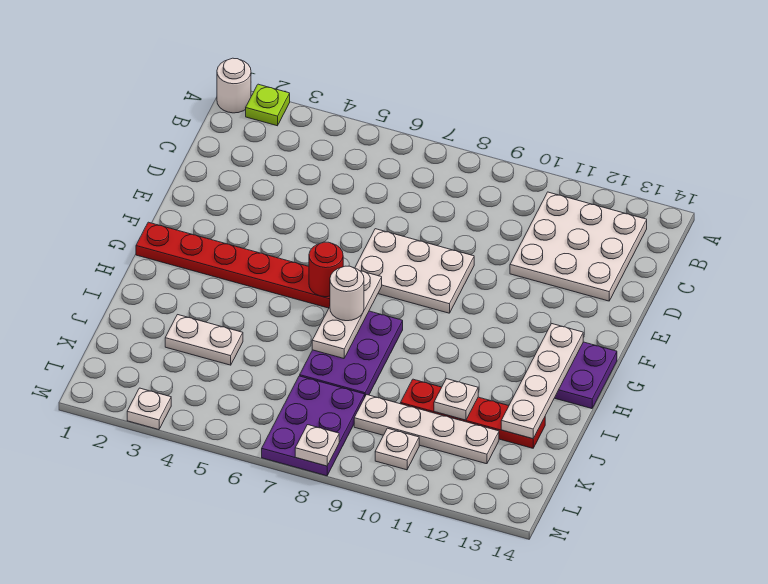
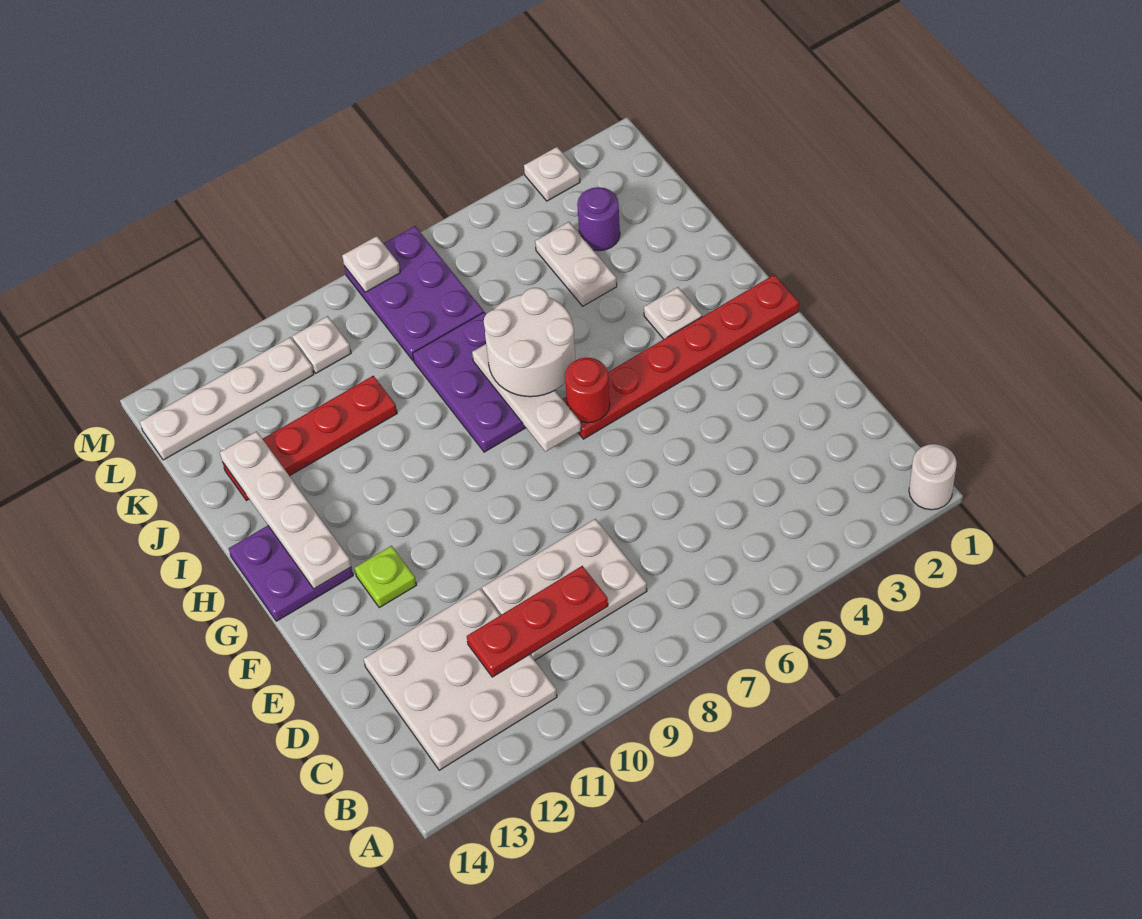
lime plate A2 level 1 -> lime plate F12 level 1
none -> red plate C9:C11 level 2
white plate E7:F9 level 1 -> white plate C8:D10 level 1
white round brick H7 level 3 -> white round brick H6:I7 level 3
white plate J3:J4 level 1 -> white plate J4:K4 level 1
white plate J11 level 2 -> white plate H3 level 1
none -> purple round brick K3 level 1
white plate K9:K12 level 1 -> white plate L11:L14 level 1

